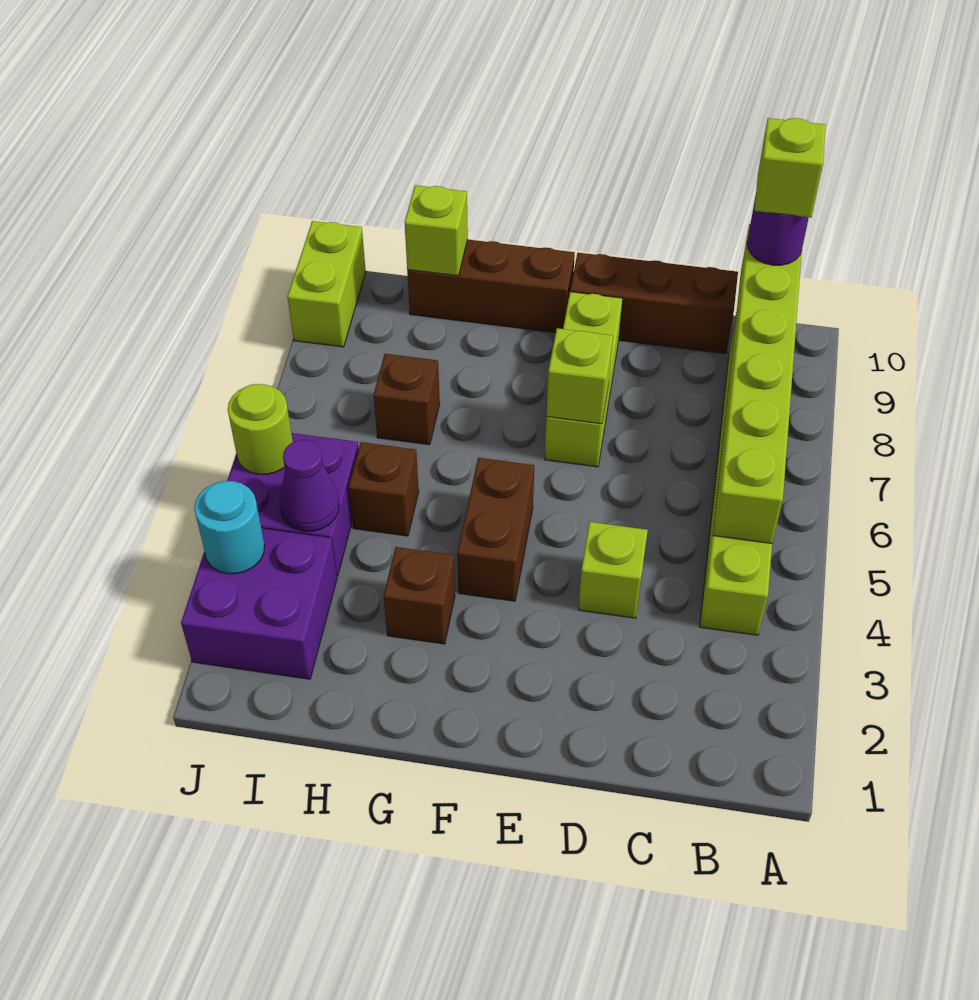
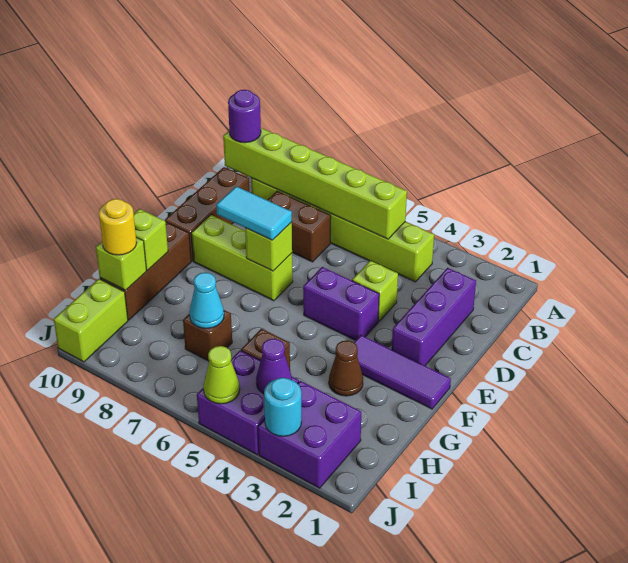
lime brick B10 level 4 -> lime brick G10 level 2
none -> purple brick C2:E2 level 1
none -> purple brick E4:E5 level 1
none -> cyan tile E7:E8 level 3
none -> purple tile F1:F3 level 1
brown brick F4:F5 level 1 -> brown brick C7:C8 level 1
brown brick G3 level 1 -> brown cone G3 level 1
none -> cyan cone H7 level 2
none -> yellow round brick H10 level 3
lime round brick J5 level 2 -> lime cone J5 level 2
lime brick J9:J10 level 1 -> lime brick I10:J10 level 1

